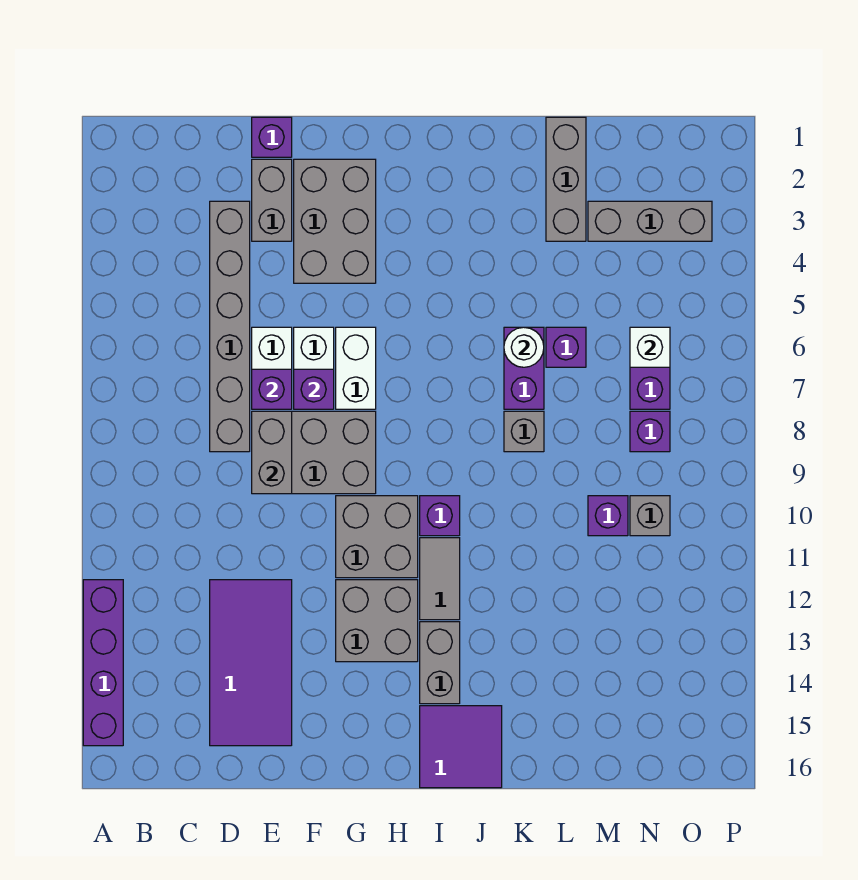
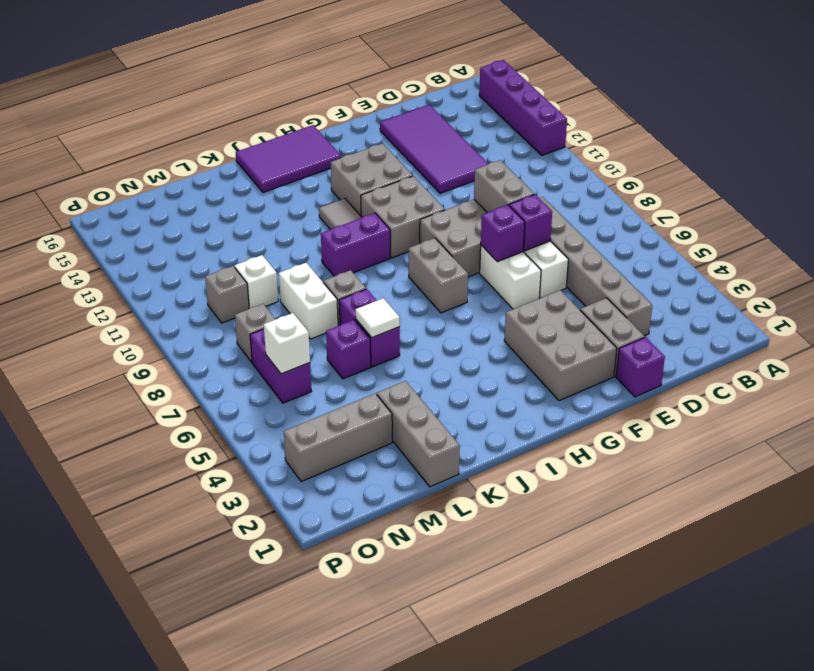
white brick G6:G7 level 1 -> white brick L8:L9 level 1
purple brick I10 level 1 -> purple brick I10:J10 level 1
grey brick I13:I14 level 1 -> grey brick H7:H8 level 1
purple tile I15:J16 level 1 -> purple tile H15:J16 level 1
white round brick K6 level 2 -> white tile K6 level 2
purple brick M10 level 1 -> white brick M10 level 1
purple brick N8 level 1 -> grey brick N8 level 1

